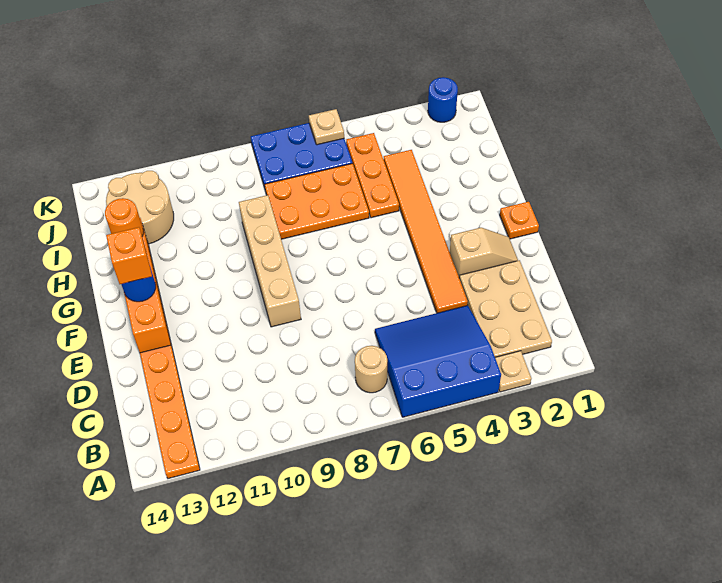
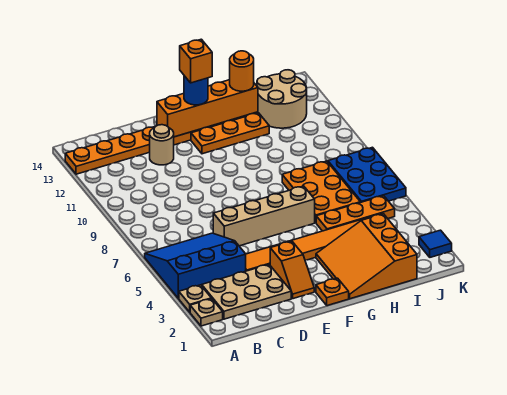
blue slope A4:C6 level 1 top A -> blue slope A4:C6 level 1 top 4
tan round brick B7 level 1 -> tan round brick D12 level 1
tan slope E2:E3 level 1 top 3 -> orange slope E2:E3 level 1 top 3
tan brick E9:H9 level 1 -> tan brick D6:G6 level 1
none -> orange plate F12:H12 level 1
none -> orange slope G1:I3 level 1 top I
blue round brick K2 level 1 -> blue tile K2 level 1
tan plate K6 level 2 -> tan plate A2 level 1

